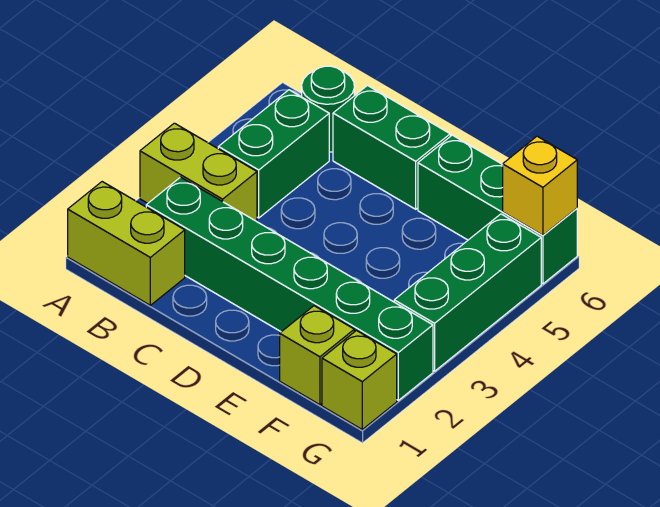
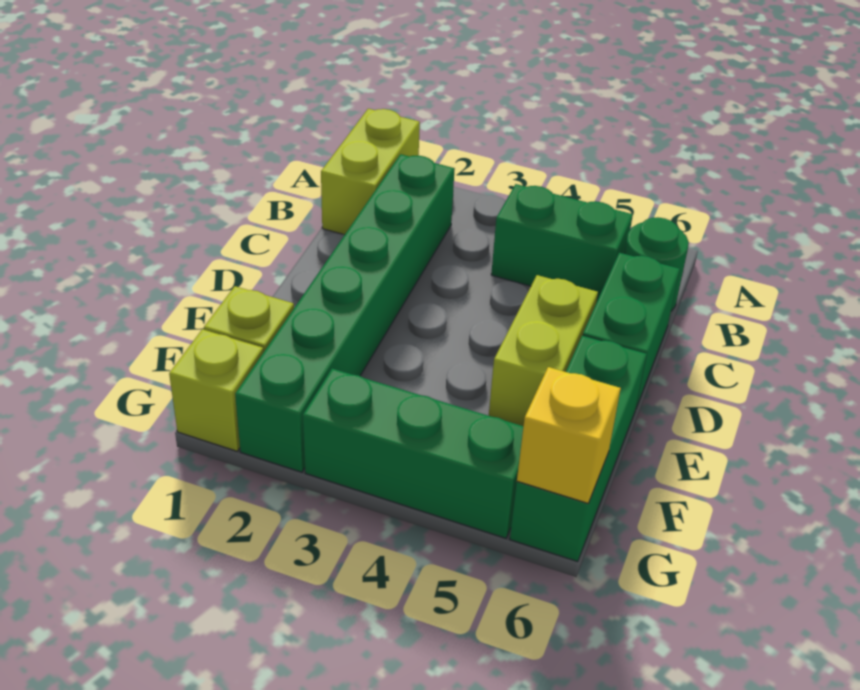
lime brick A3:B3 level 1 -> lime brick D5:E5 level 1

